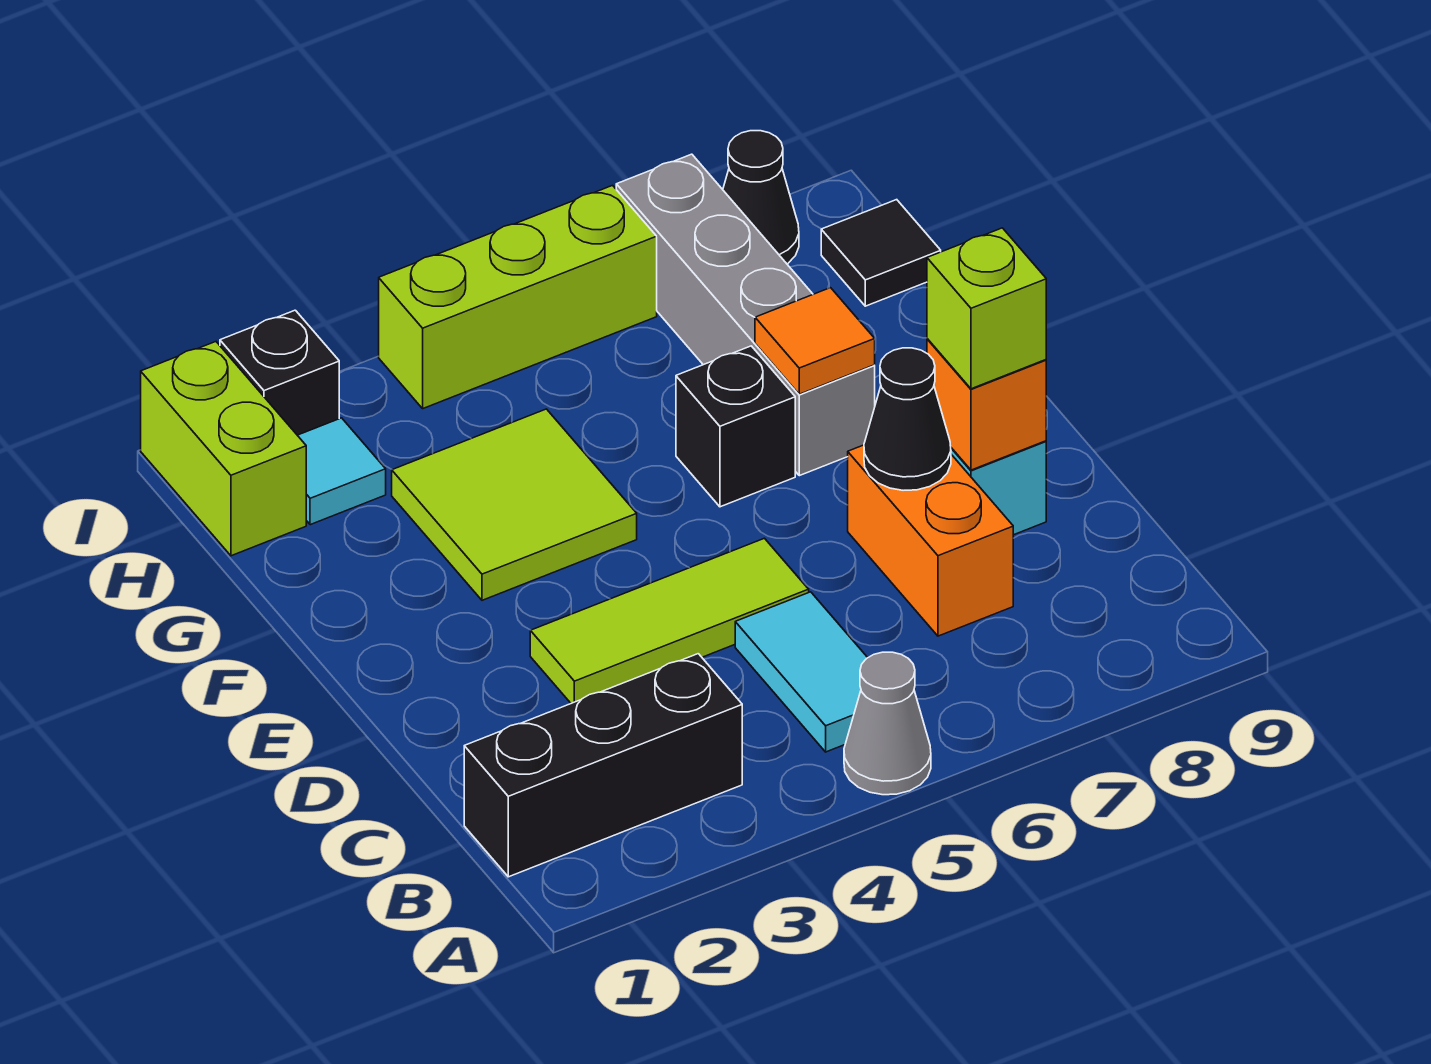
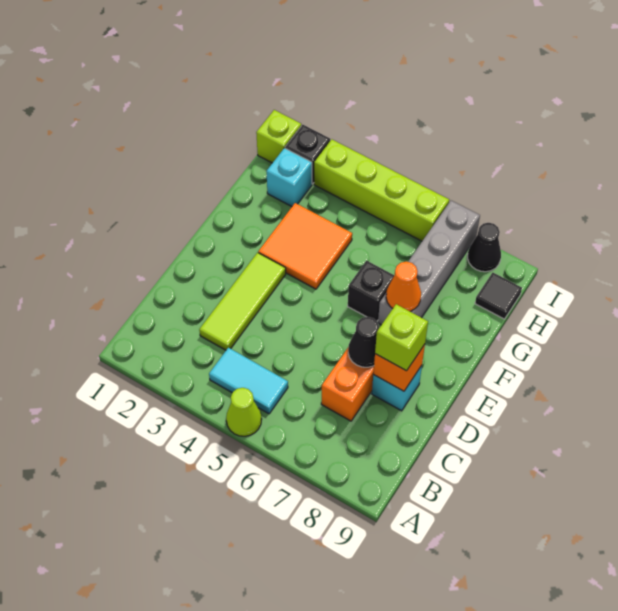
grey cone A5 level 1 -> lime cone A5 level 1
black brick B1:B3 level 1 -> none
cyan tile B5:C5 level 1 -> cyan tile B4:B5 level 1
lime tile D3:D5 level 1 -> lime tile C3:E3 level 1
lime tile F3:G4 level 1 -> orange tile F3:G4 level 1
orange tile F7 level 2 -> orange cone F7 level 2
lime brick H1:I1 level 1 -> lime brick I1 level 1
cyan tile H2 level 1 -> cyan brick H2 level 1
lime brick I4:I6 level 1 -> lime brick I3:I6 level 1

